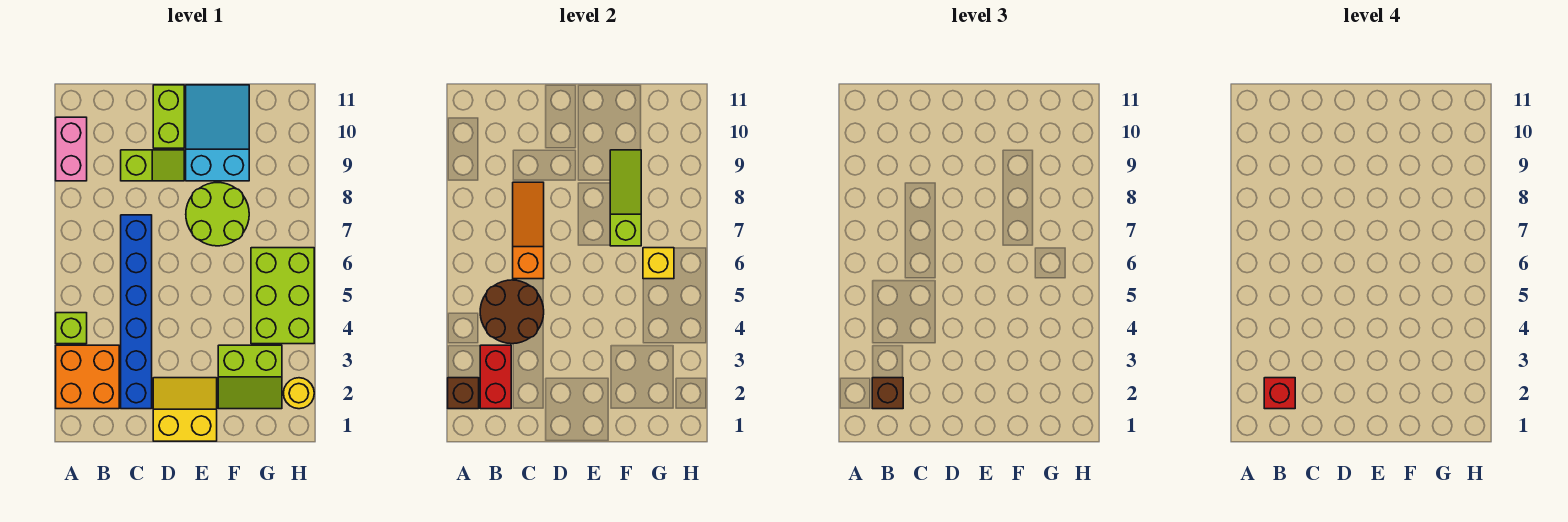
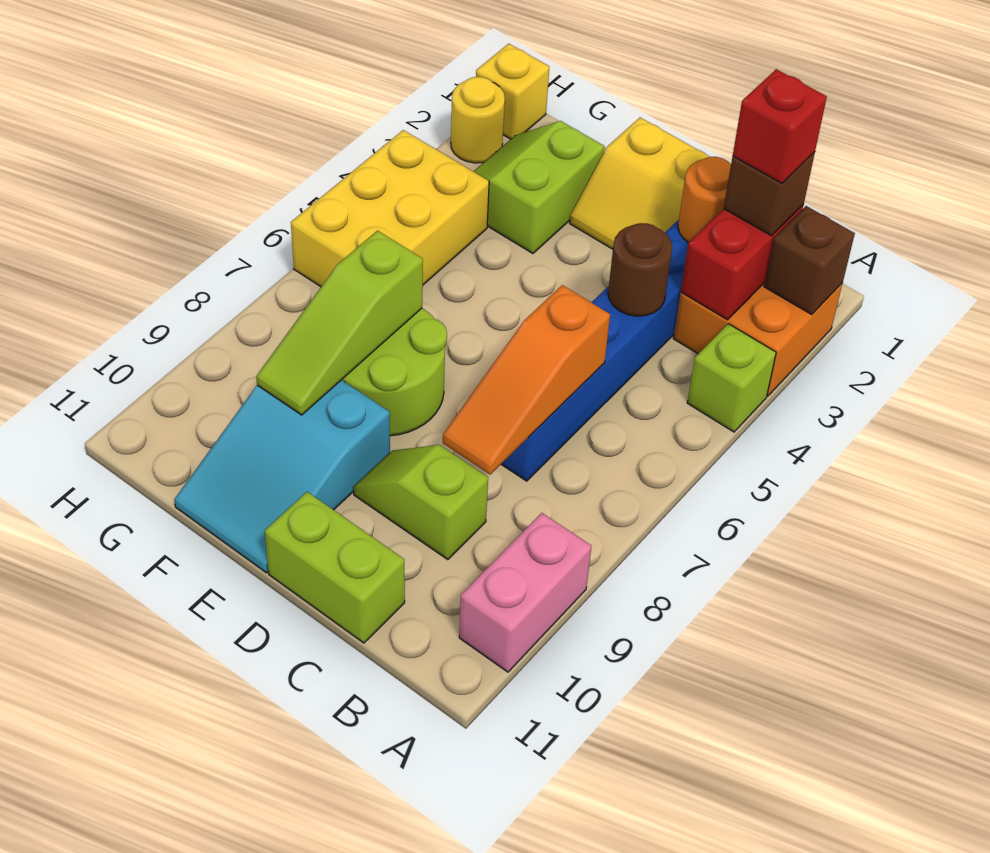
brown round brick B4:C5 level 2 -> brown round brick C4 level 2
none -> orange round brick C2 level 2
lime brick D10:D11 level 1 -> lime brick C11:D11 level 1
lime slope F2:G3 level 1 top 3 -> lime slope F2:G3 level 1 top F
lime brick G4:H6 level 1 -> yellow brick G4:H6 level 1
yellow brick G6 level 2 -> yellow brick H1 level 1

